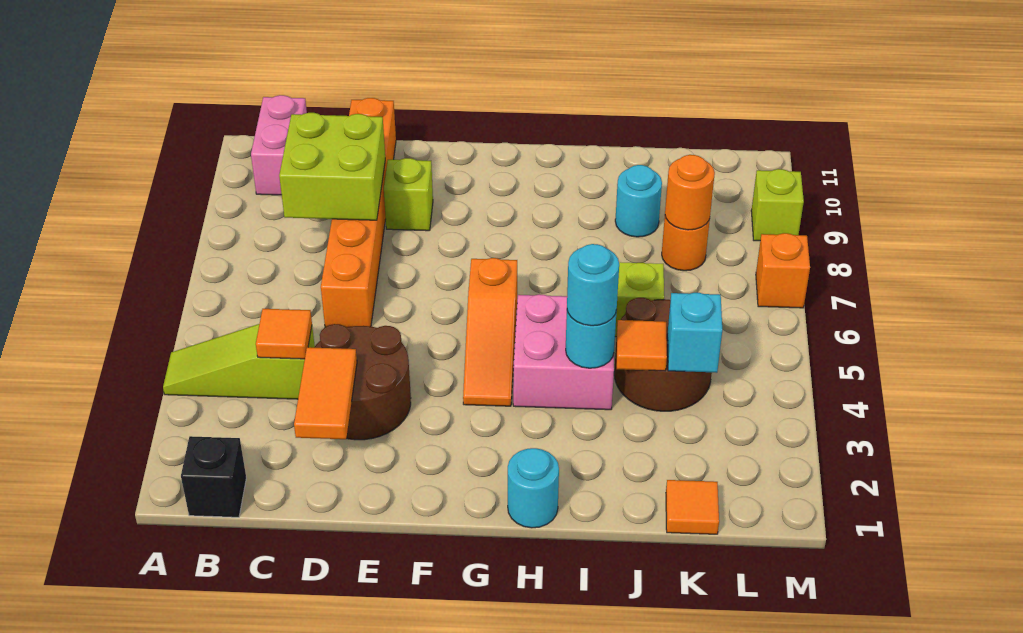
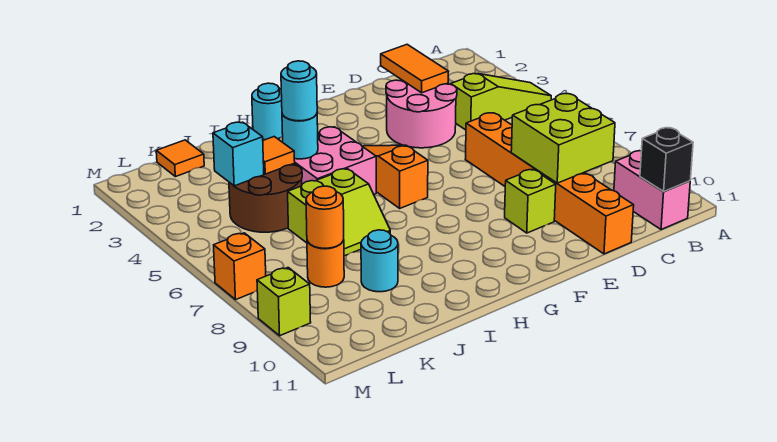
black brick B1 level 1 -> black brick B11 level 2
orange tile C4 level 2 -> none
brown round brick D3:E4 level 1 -> pink round brick D3:E4 level 1

